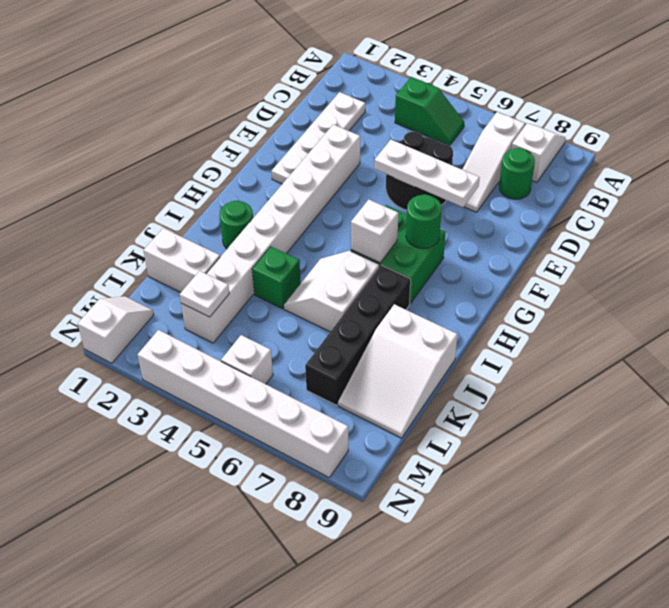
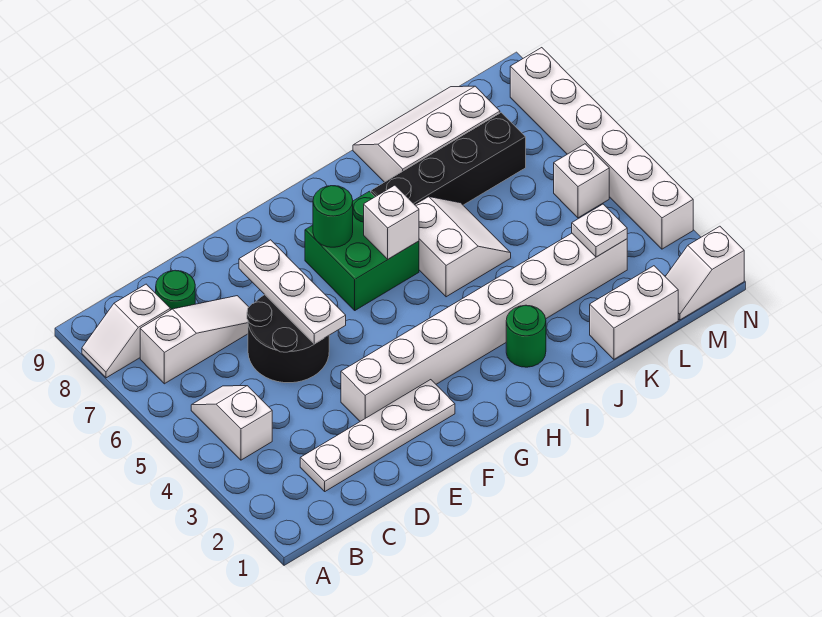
green slope B4:B5 level 1 top 4 -> white slope B4:B5 level 1 top 4
white slope I5:J6 level 1 top 6 -> white slope I5:J6 level 1 top I
green brick J4 level 1 -> none
white slope J8:L9 level 1 top J -> white slope J8:L9 level 1 top 8
white brick K1:K2 level 1 -> white brick K1:L1 level 1

